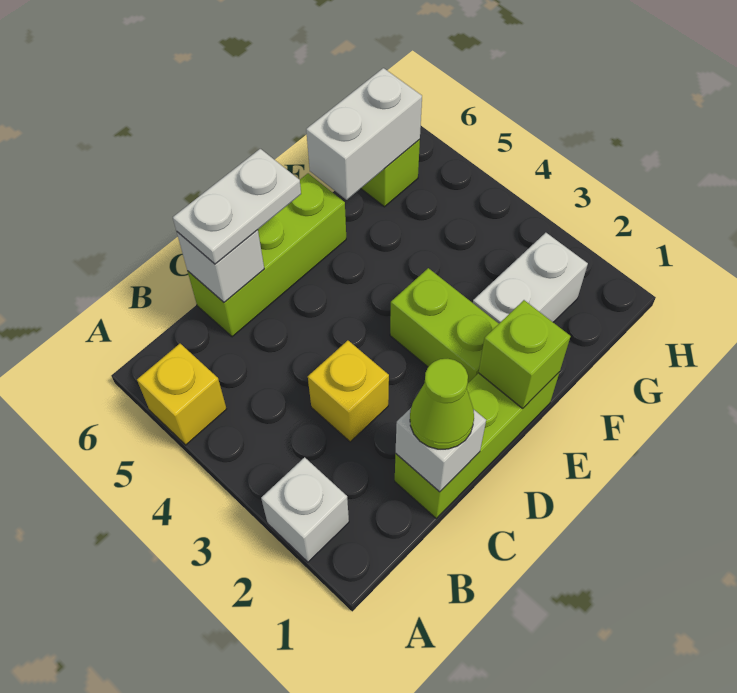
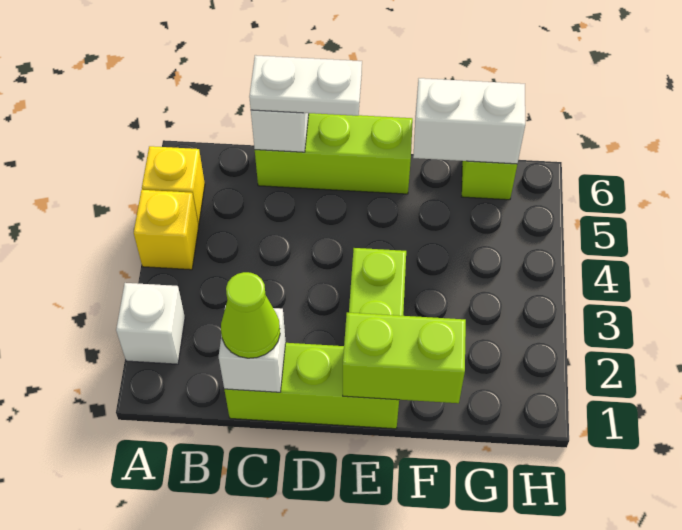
yellow brick C3 level 1 -> yellow brick A4 level 1
lime brick E1 level 2 -> lime brick E1:F1 level 2
white brick F2:G2 level 1 -> none

